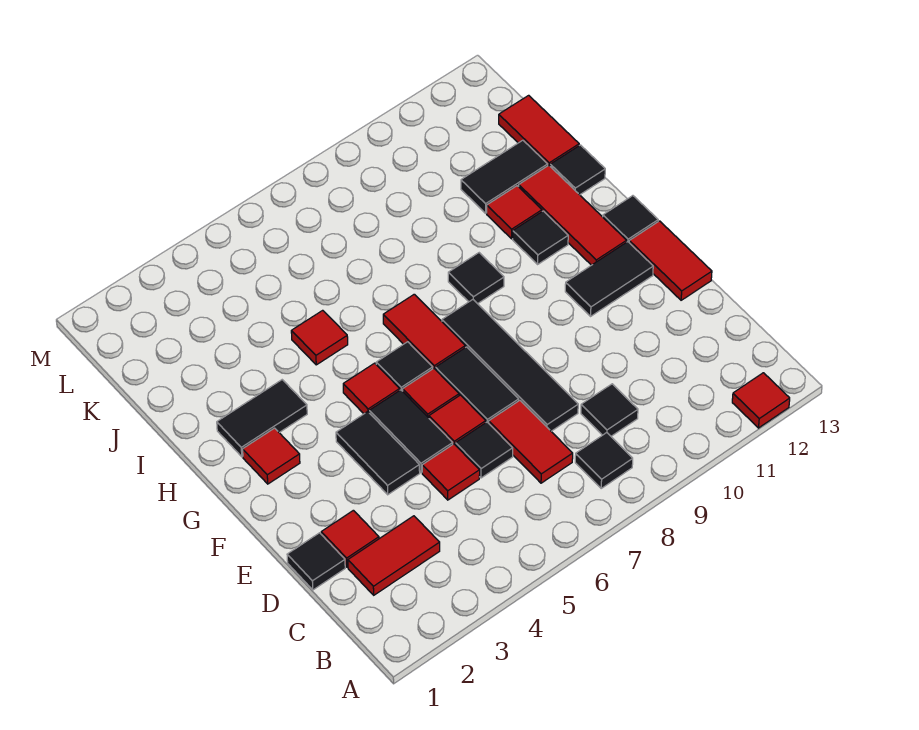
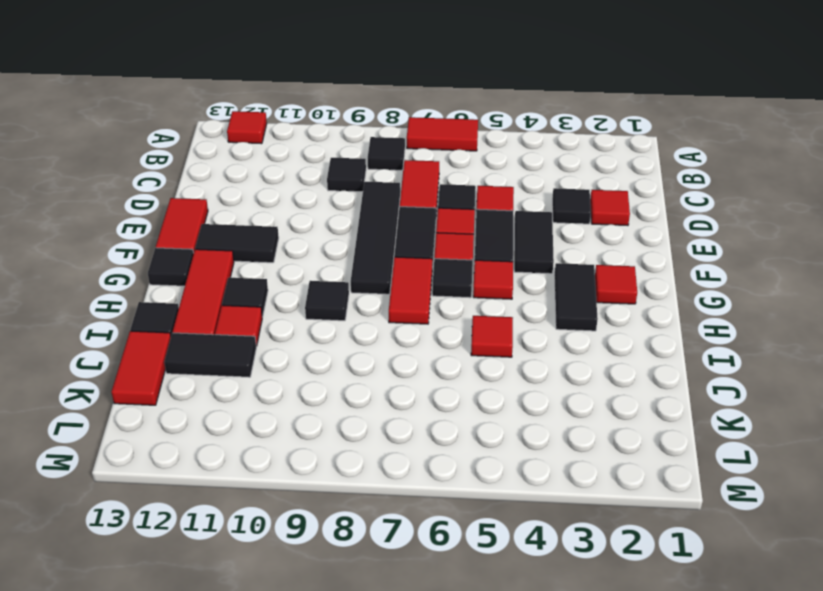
red tile C2:C3 level 1 -> red tile A6:A7 level 1
black tile D1 level 1 -> black tile D3 level 1
black tile H2:H3 level 1 -> black tile G3:H3 level 1

